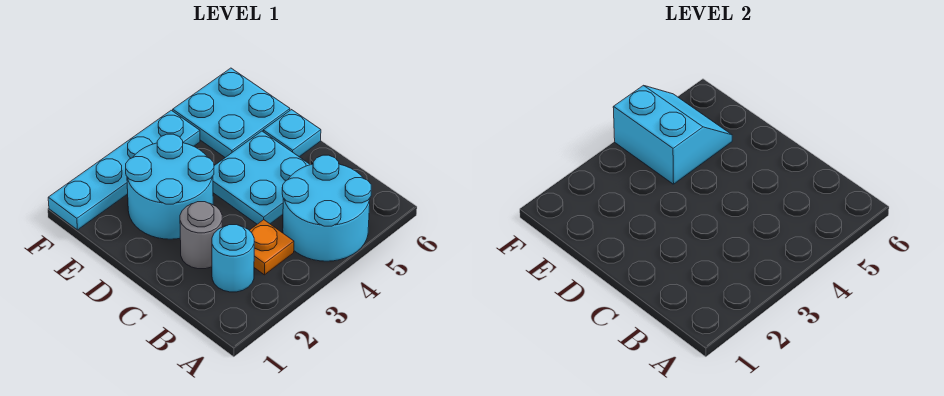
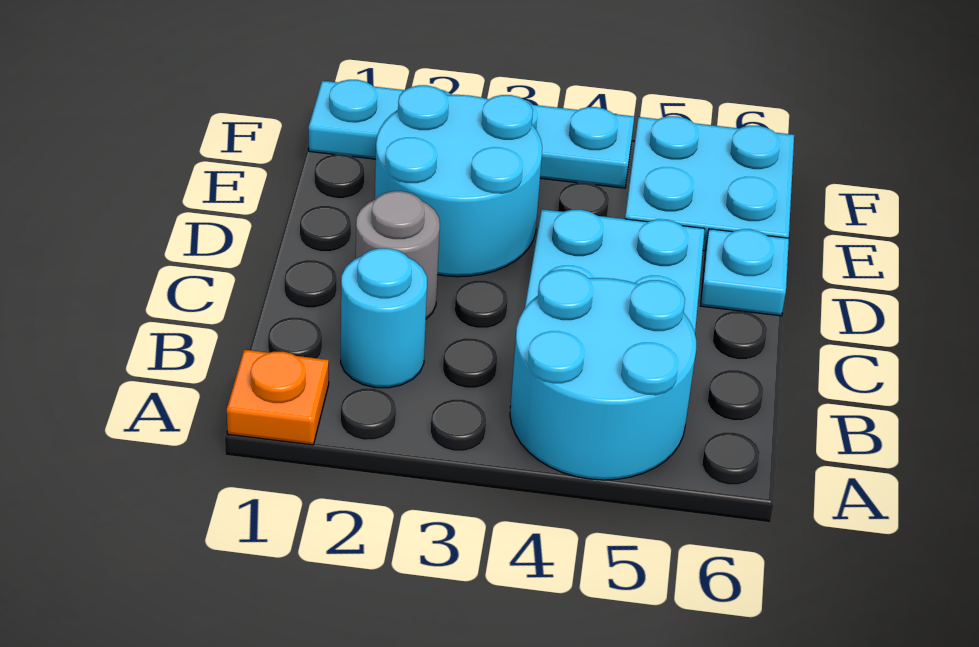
orange plate B3 level 1 -> orange plate A1 level 1
cyan slope E4:F5 level 2 top 4 -> none

